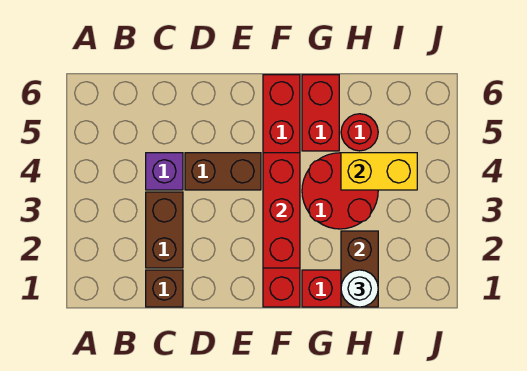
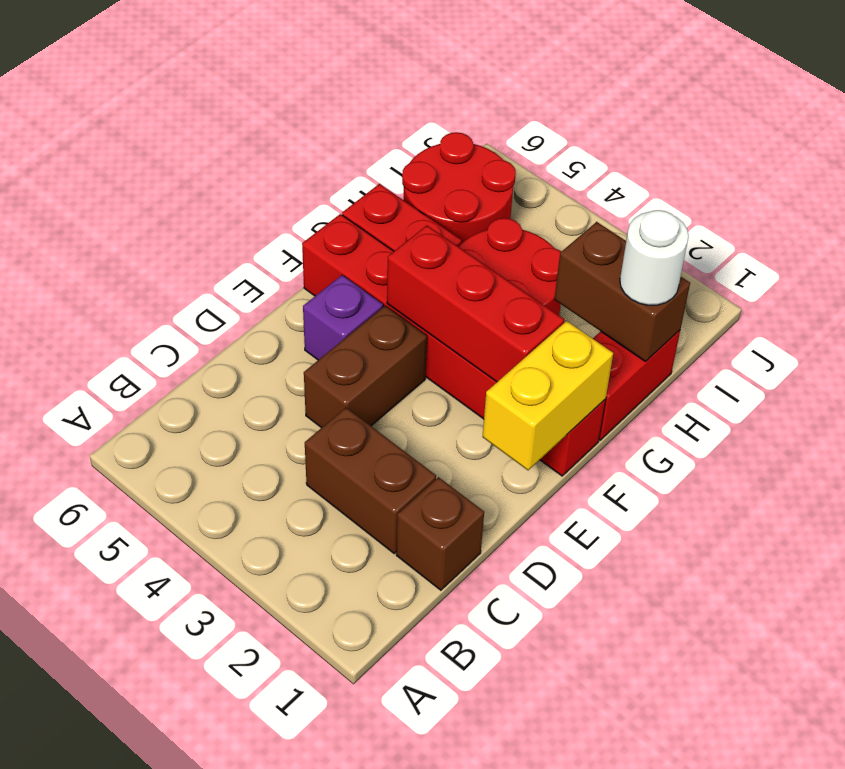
purple brick C4 level 1 -> purple brick E5 level 1
yellow brick H4:I4 level 2 -> yellow brick E1:F1 level 2
red round brick H5 level 1 -> red round brick H5:I6 level 1

